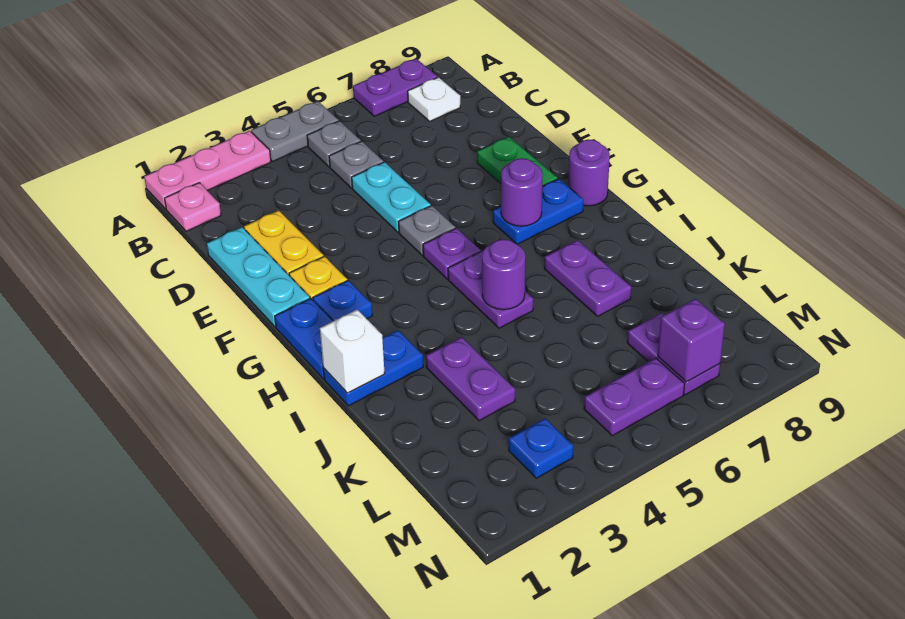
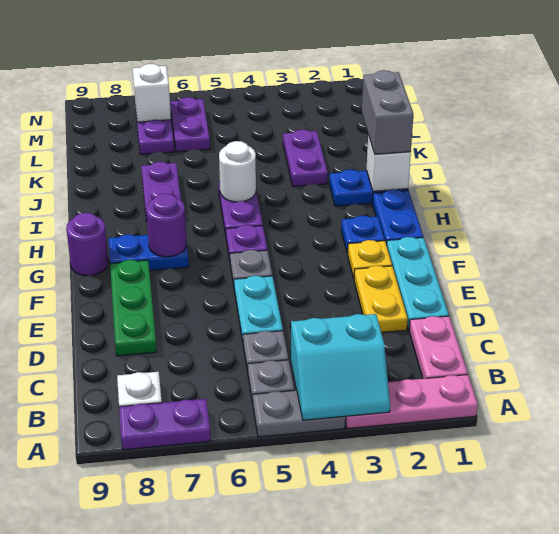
none -> cyan slope A3:B4 level 2 top B
pink plate B1 level 1 -> pink plate B1:C1 level 1
green plate E8:F8 level 1 -> green plate D8:F8 level 1
none -> grey brick I1:J1 level 3
purple round brick I5 level 2 -> white round brick I5 level 2
blue plate M3 level 1 -> none
purple plate M5:M6 level 1 -> purple plate L6:M6 level 1
purple brick M7 level 2 -> white brick M7 level 2

